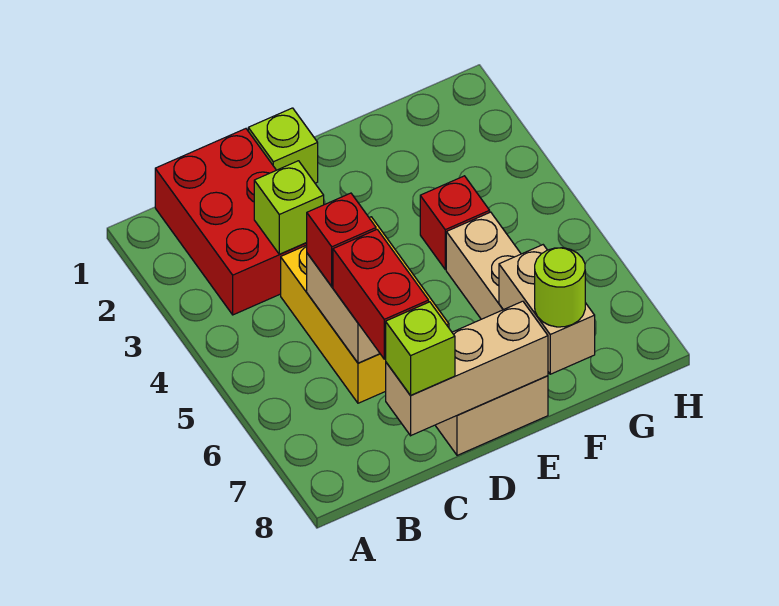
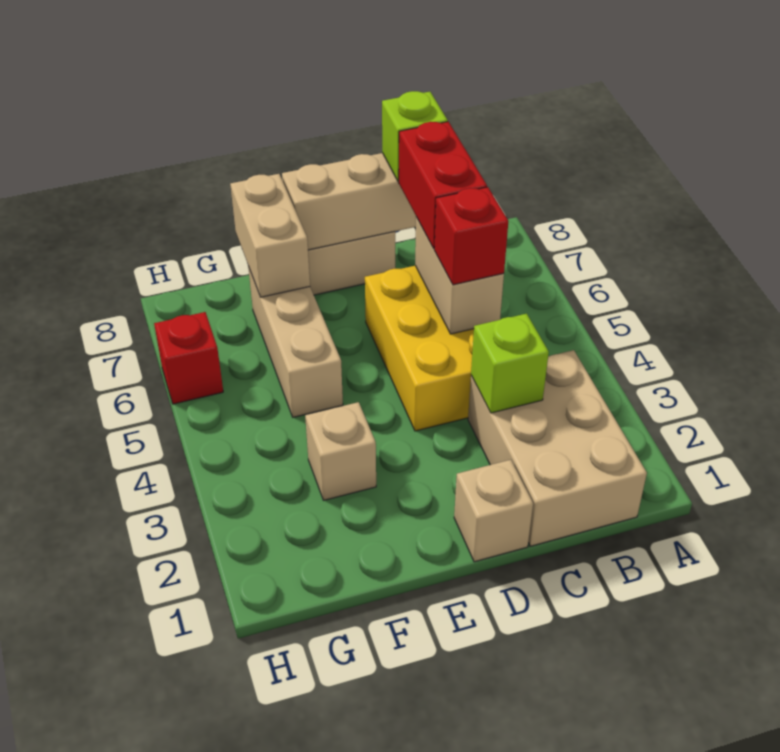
red brick B1:C3 level 1 -> tan brick B1:C3 level 1
lime brick D1 level 1 -> tan brick D1 level 1
none -> tan brick F3 level 1
red brick F4 level 1 -> red brick H6 level 1
lime round brick F8 level 3 -> none

